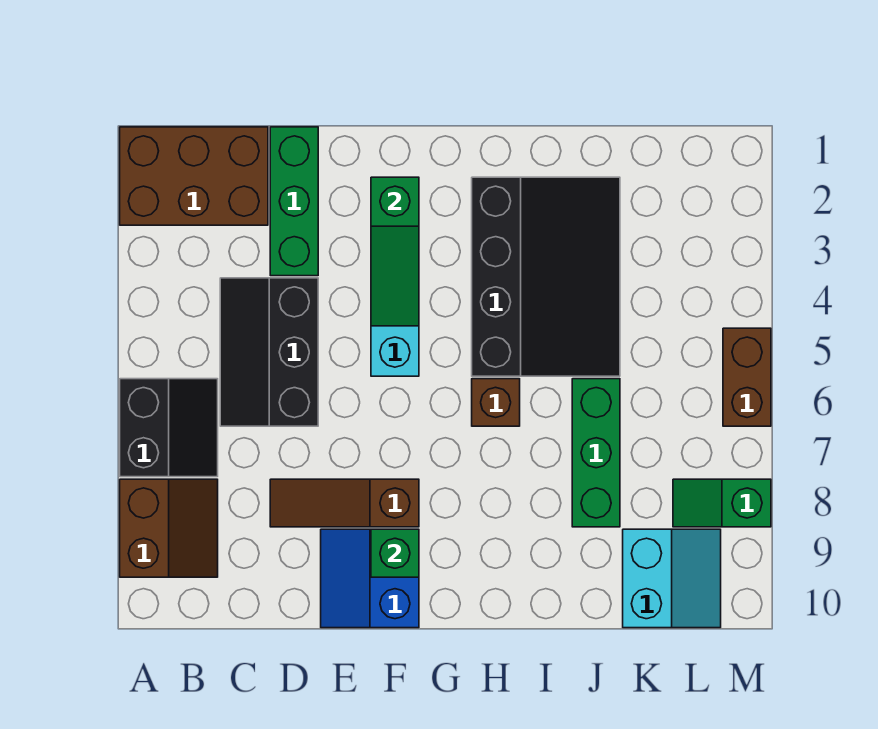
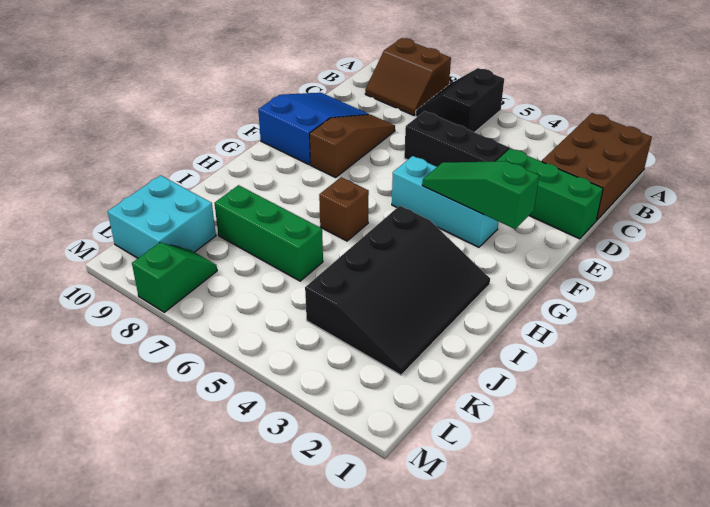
black slope A6:B7 level 1 top A -> black slope A6:B7 level 1 top 6
blue slope E9:F10 level 1 top F -> blue slope D9:F10 level 1 top F
green brick F9 level 2 -> none
black slope H2:J5 level 1 top H -> black slope H2:K4 level 1 top 4
cyan slope K9:L10 level 1 top K -> cyan brick K9:L10 level 1
brown brick M5:M6 level 1 -> none

